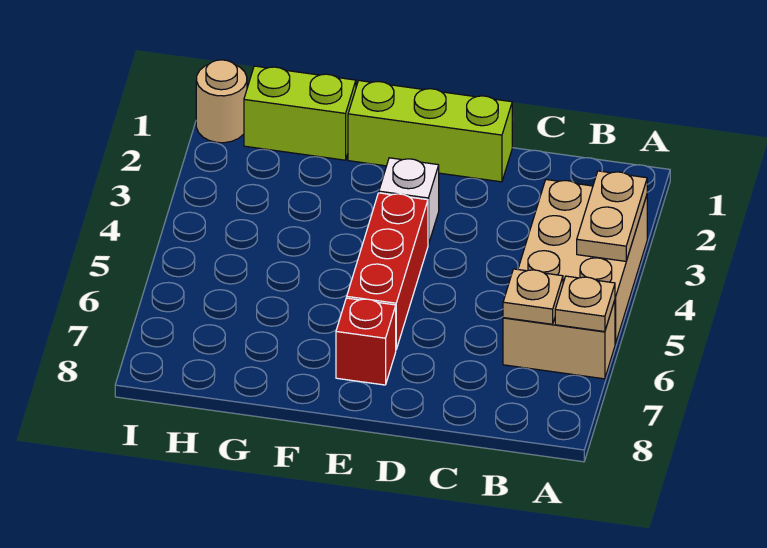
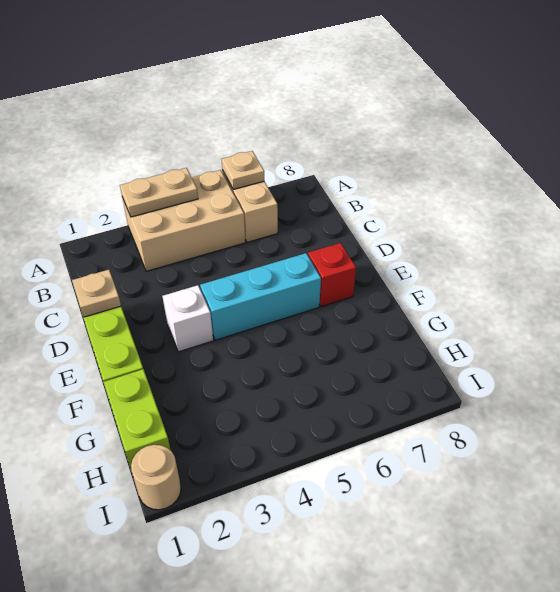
tan plate B6 level 2 -> tan plate D1 level 2
red brick E4:E6 level 1 -> cyan brick E4:E6 level 1

